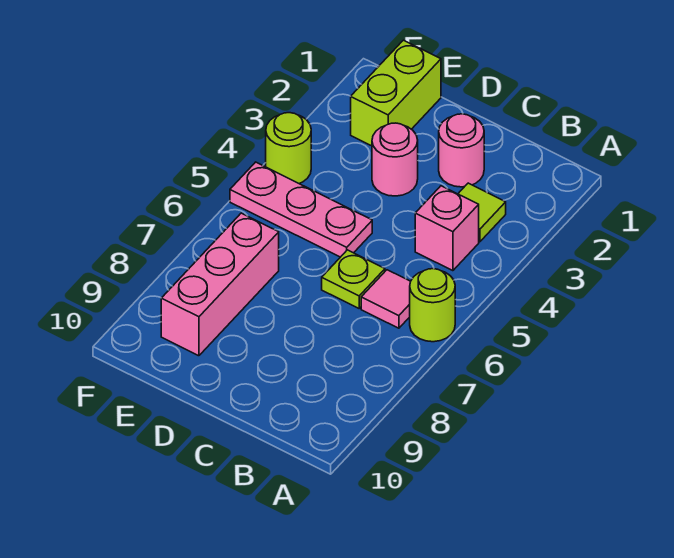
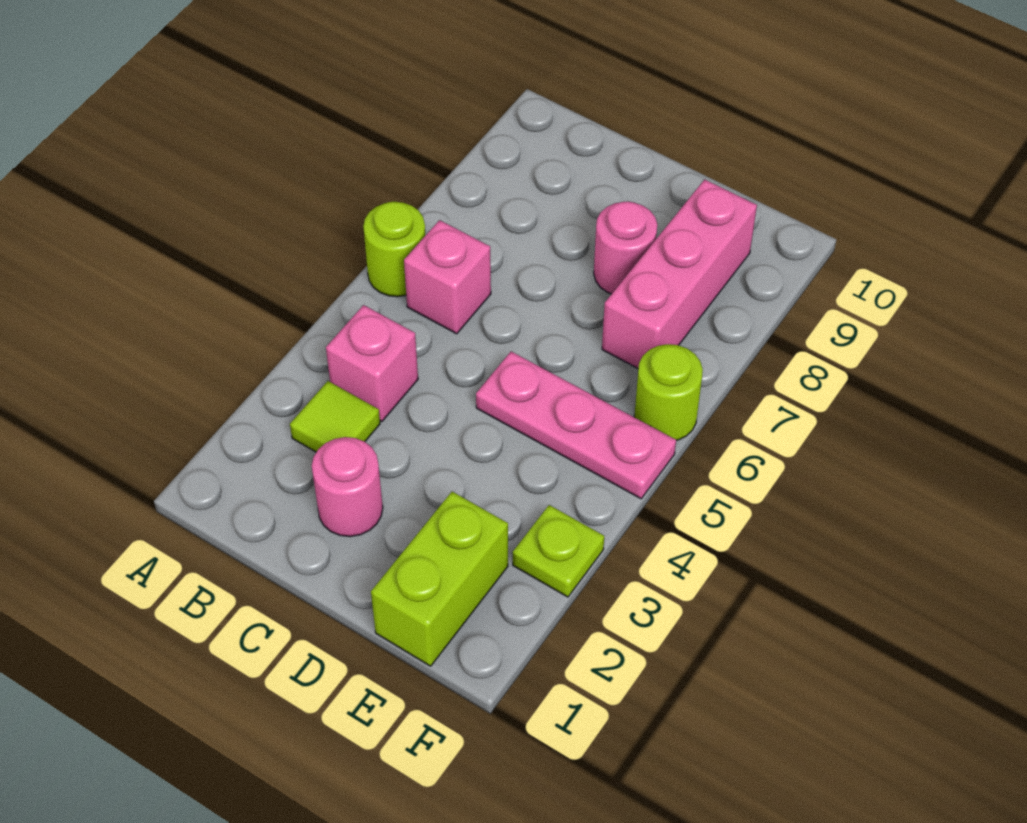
pink tile B6 level 1 -> pink brick B6 level 1
lime plate C6 level 1 -> lime plate F3 level 1
pink round brick D3 level 1 -> pink round brick D8 level 1
lime round brick F4 level 1 -> lime round brick F6 level 1

